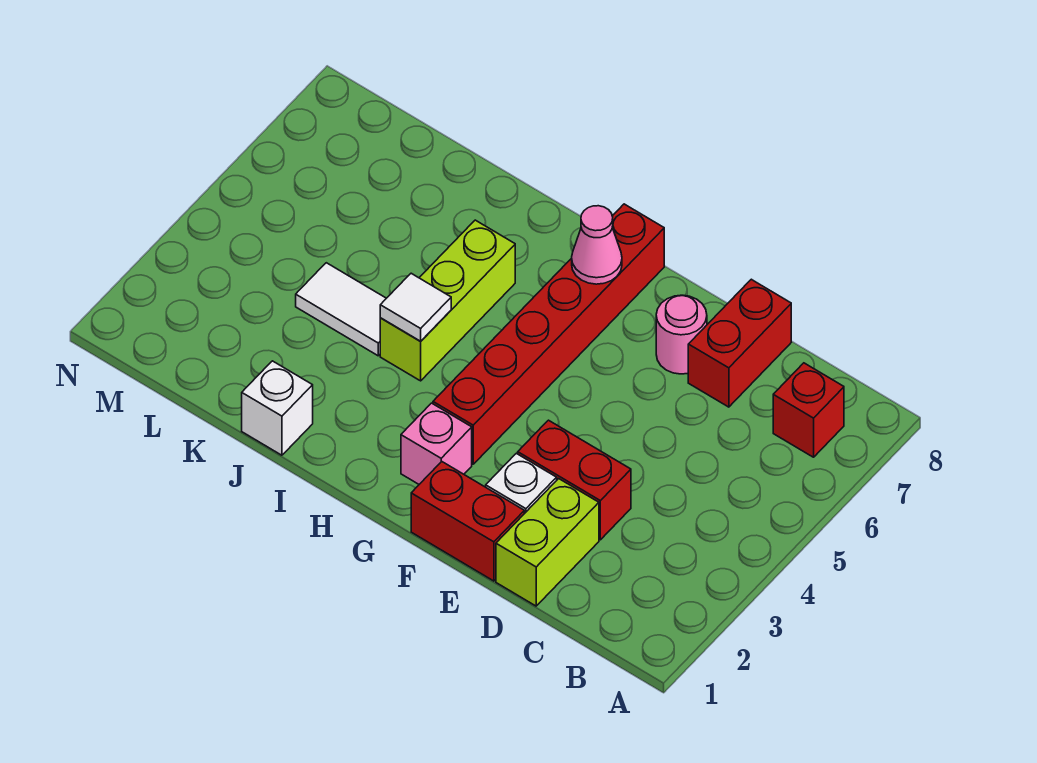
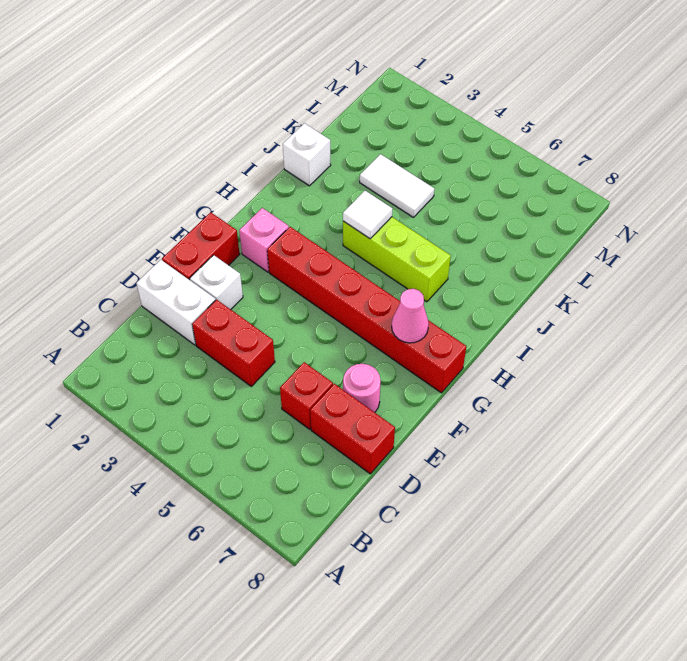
red brick B7 level 1 -> red brick D6 level 1
lime brick D1:D2 level 1 -> white brick D1:D2 level 1
red brick D3:E3 level 1 -> red brick D3:D4 level 1
white tile J4:K4 level 1 -> white tile K3:K4 level 1

